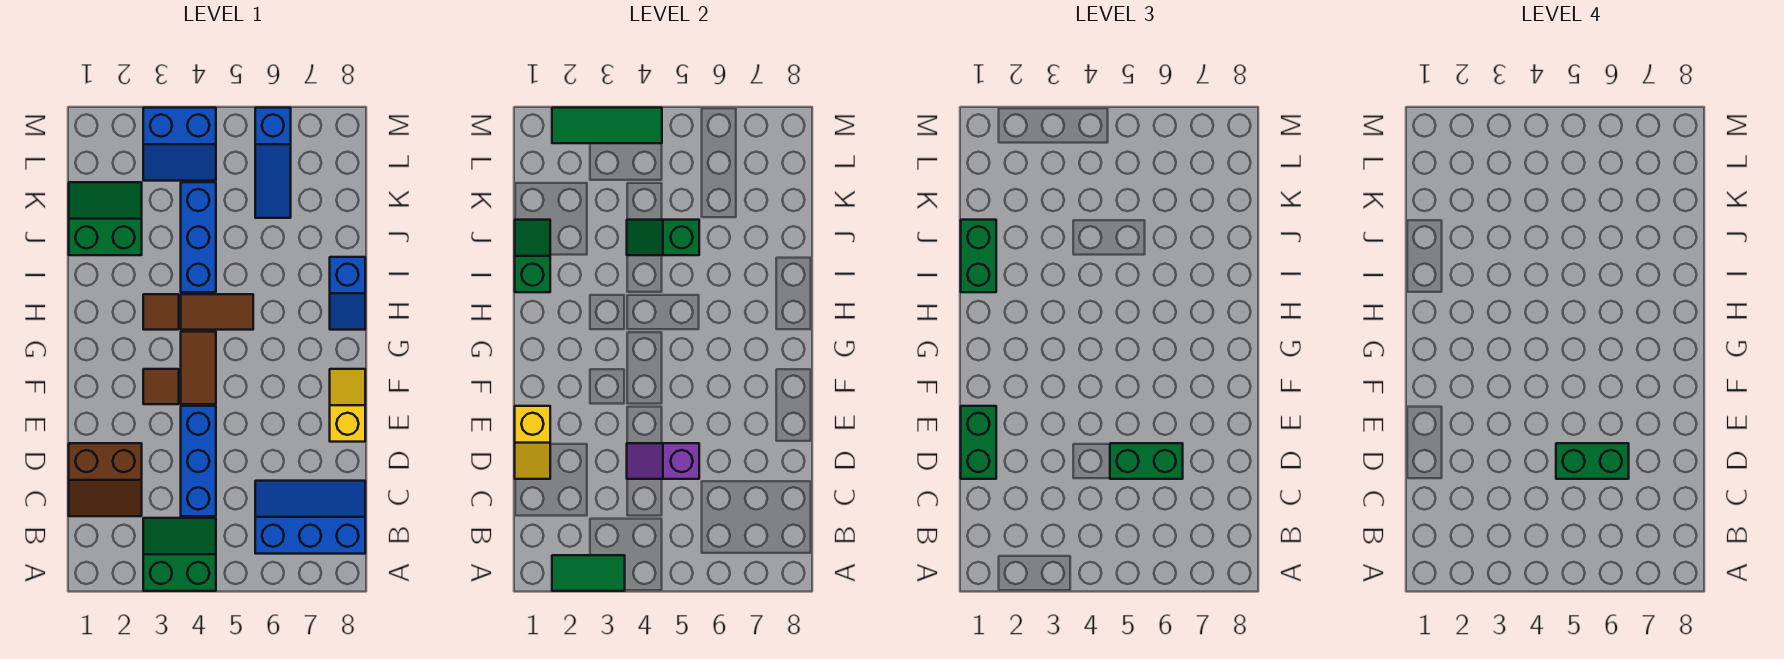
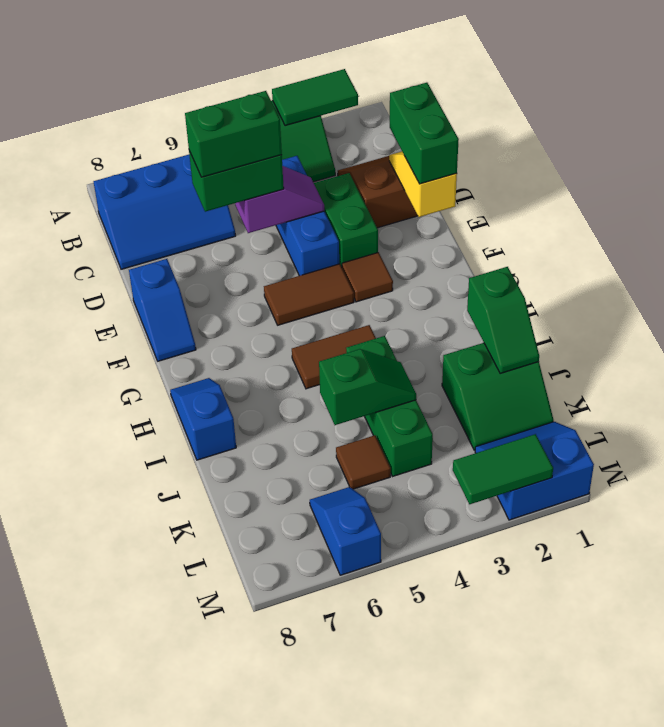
yellow slope E8:F8 level 1 top E -> blue slope E8:F8 level 1 top E
brown tile F4:G4 level 1 -> brown tile F4:F5 level 1
brown tile H3 level 1 -> brown tile K5 level 1
green brick I1:J1 level 3 -> green brick D3:E3 level 1
blue brick I4:K4 level 1 -> green brick I4:K4 level 1
blue slope K6:M6 level 1 top M -> blue slope L6:M6 level 1 top M
blue slope L3:M4 level 1 top M -> blue slope L1:M2 level 1 top M
green tile M2:M4 level 2 -> green tile M2:M3 level 2

